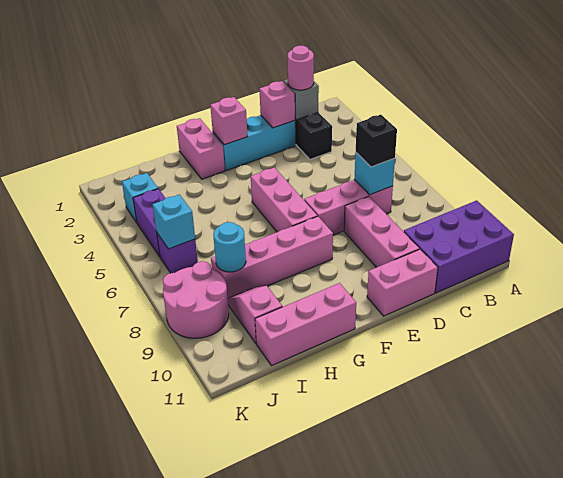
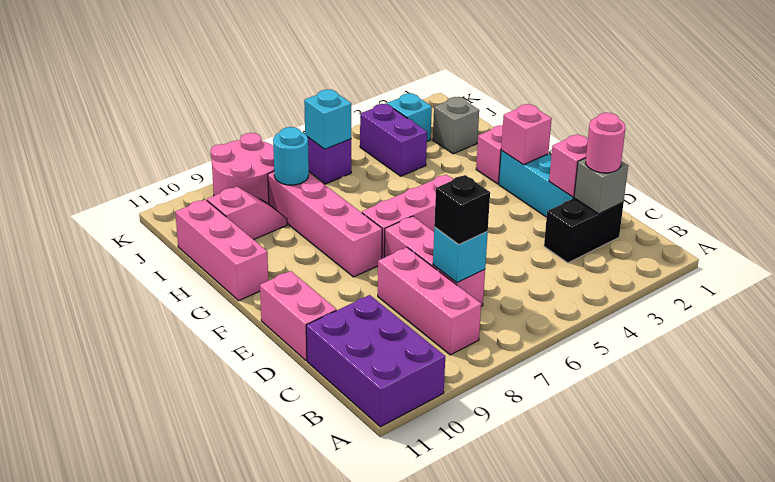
pink brick D8:D10 level 1 -> pink brick B8:D8 level 1
none -> grey brick I2 level 1
purple brick J4:J5 level 1 -> purple brick I4:J4 level 1

